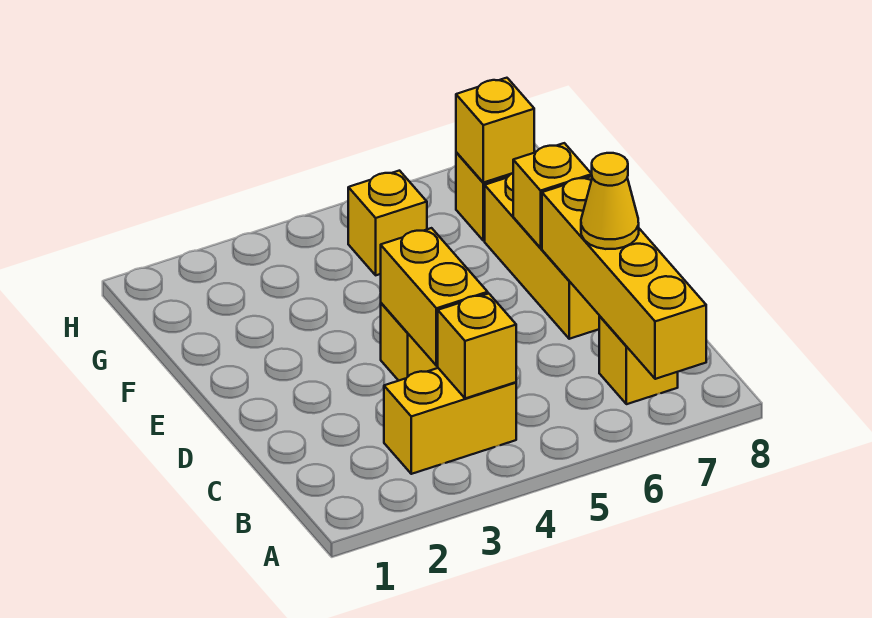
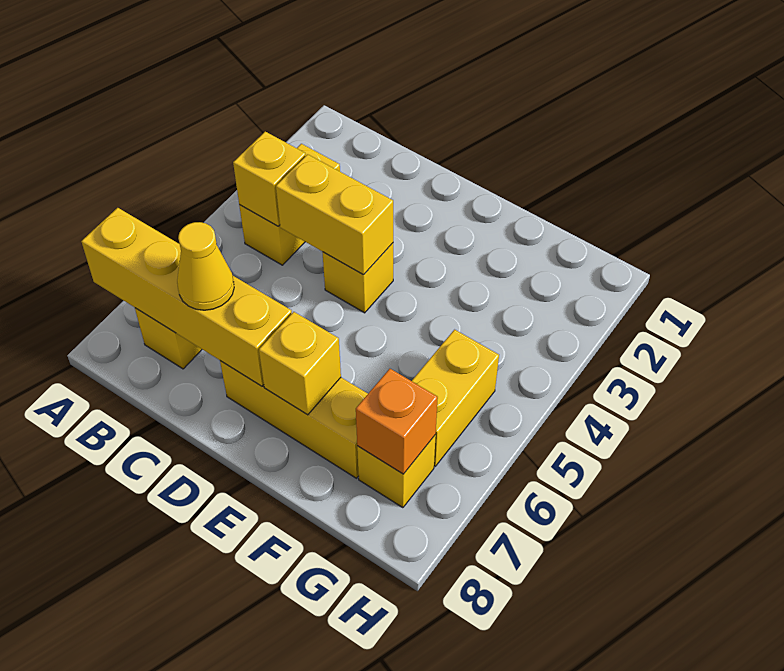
yellow brick G5 level 1 -> yellow brick G5:G6 level 1
yellow brick G7 level 2 -> orange brick G7 level 2

